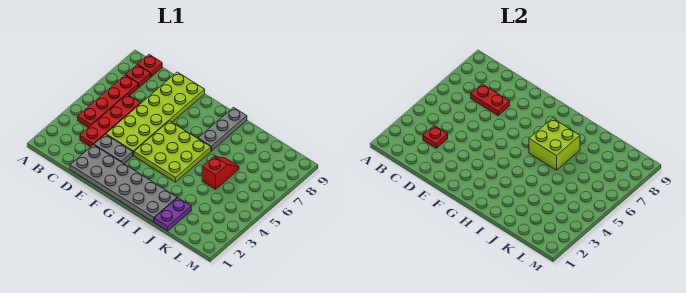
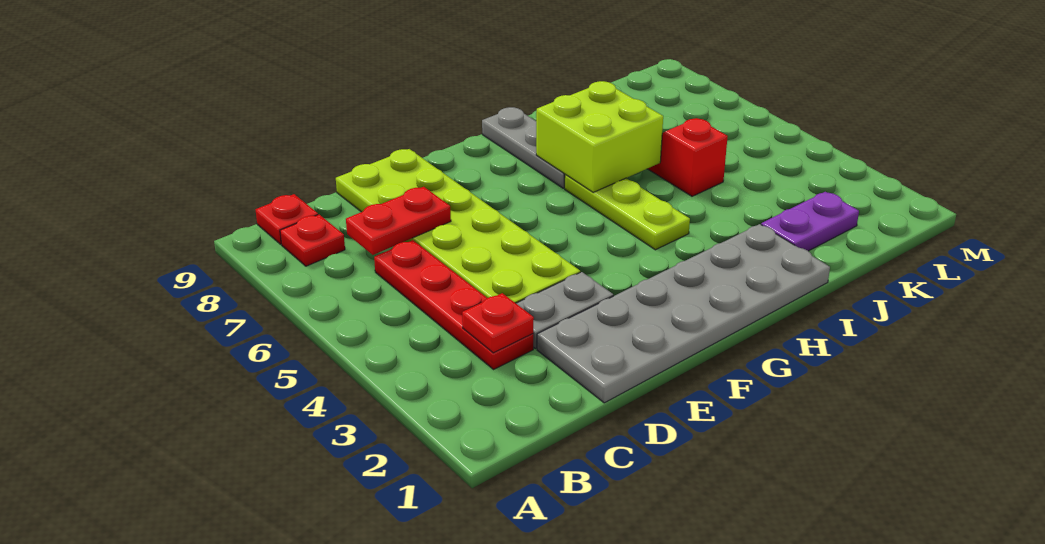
red plate B4:B7 level 1 -> none
lime plate F4:H6 level 1 -> lime plate H4:H6 level 1
purple plate J1:J2 level 1 -> purple plate J2:K2 level 1

